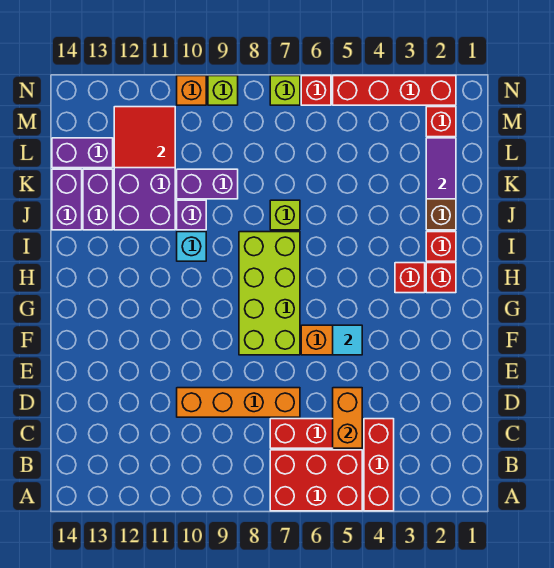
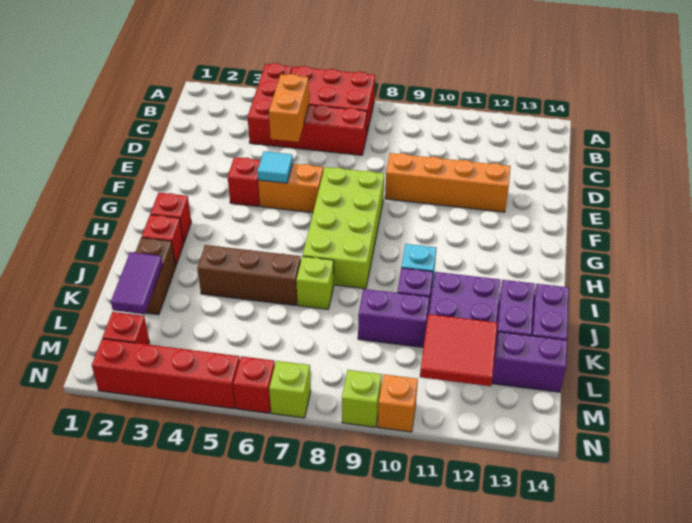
orange brick D7:D10 level 1 -> orange brick E9:E12 level 1
red brick H3 level 1 -> red brick F4 level 1
none -> brown brick J4:J6 level 1

